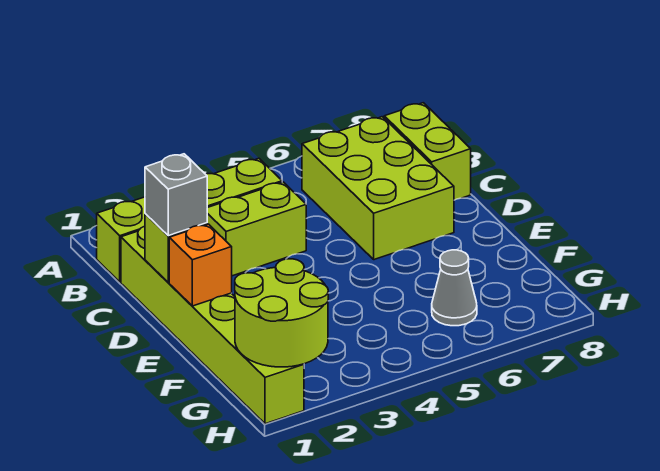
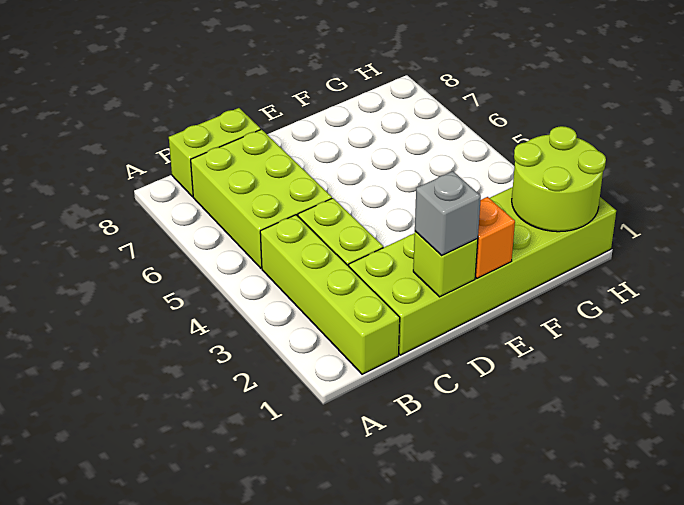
lime brick B6:D7 level 1 -> lime brick B5:C7 level 1
lime brick C1:H1 level 1 -> lime brick C1:H2 level 1
grey cone G6 level 1 -> none

